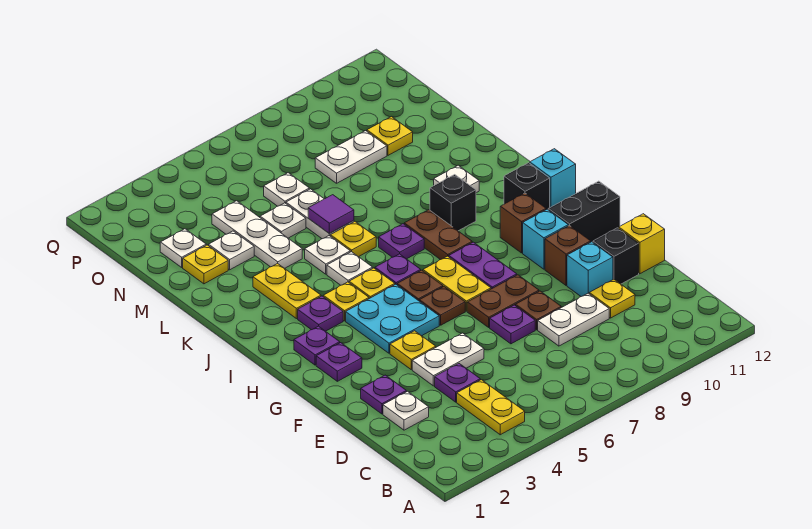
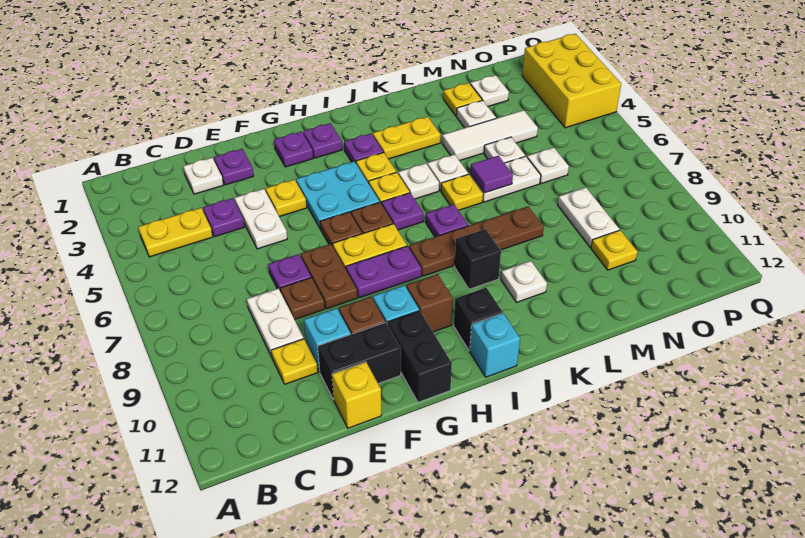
black brick E11 level 1 -> black brick E11:F11 level 1
brown plate I8:J8 level 1 -> brown plate I8:L8 level 1
white plate L4:N4 level 1 -> white tile L4:N4 level 1
none -> yellow brick P2:Q4 level 1

